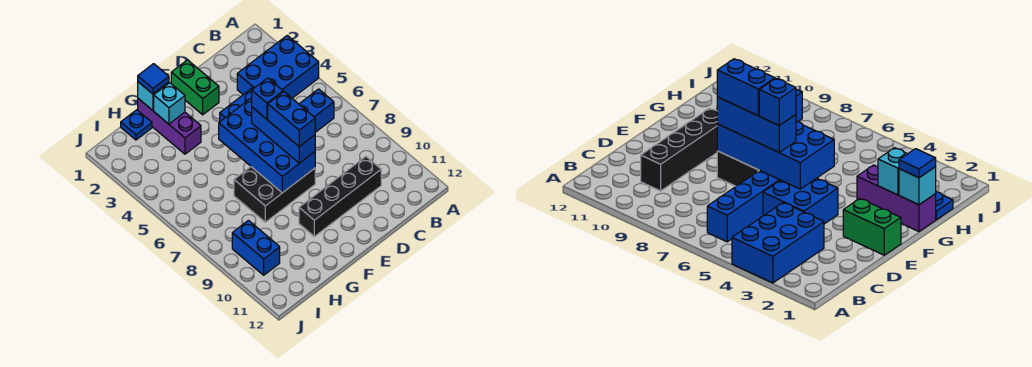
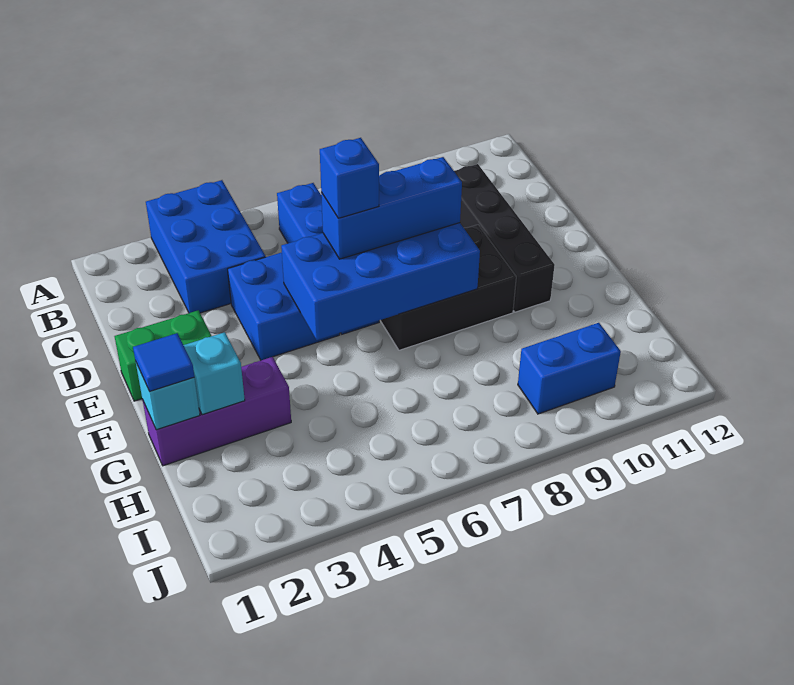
black brick E7:G8 level 1 -> black brick E7:F9 level 1
blue brick E7:E8 level 4 -> none
blue plate H1 level 1 -> none

